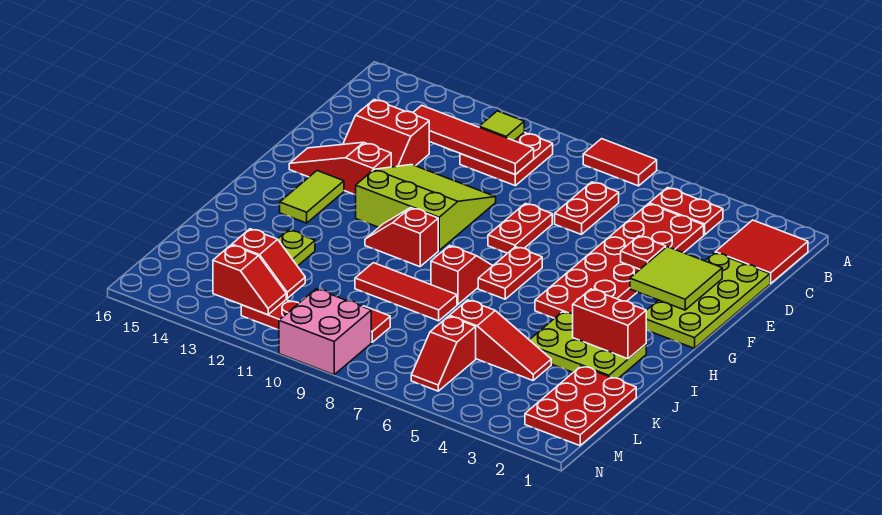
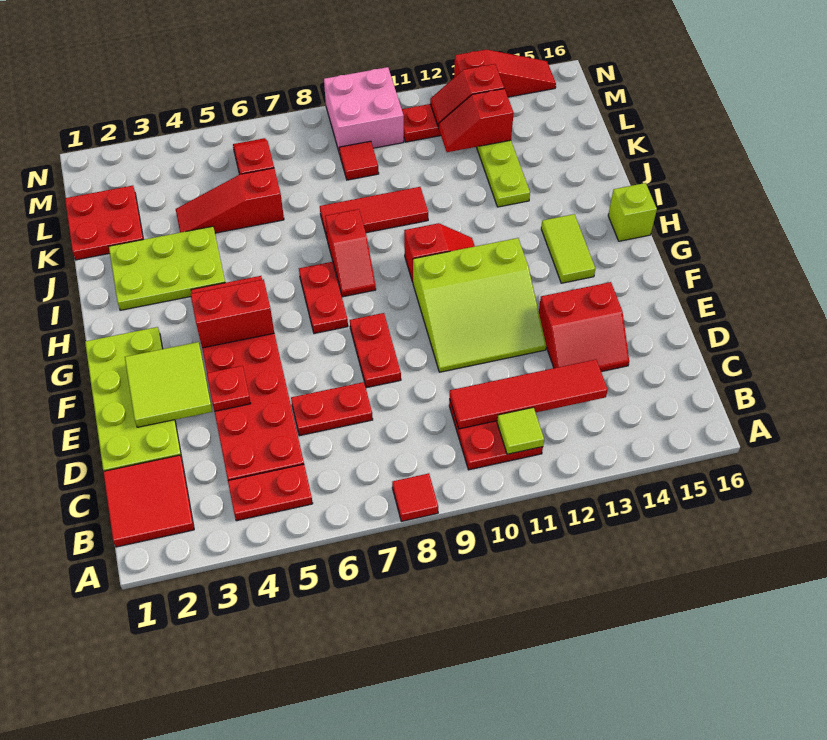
red tile A7:A8 level 1 -> red tile A8 level 1
red plate C7:D7 level 1 -> red plate D6:D7 level 1
red slope D13:E14 level 1 top D -> red slope D13:E14 level 1 top E
red slope F13:F15 level 1 top 13 -> red slope N13:N15 level 1 top 13
none -> lime brick H16 level 1
red brick I2:I3 level 2 -> red brick G4:G5 level 2
red plate K1:M2 level 1 -> red plate K1:L2 level 1

